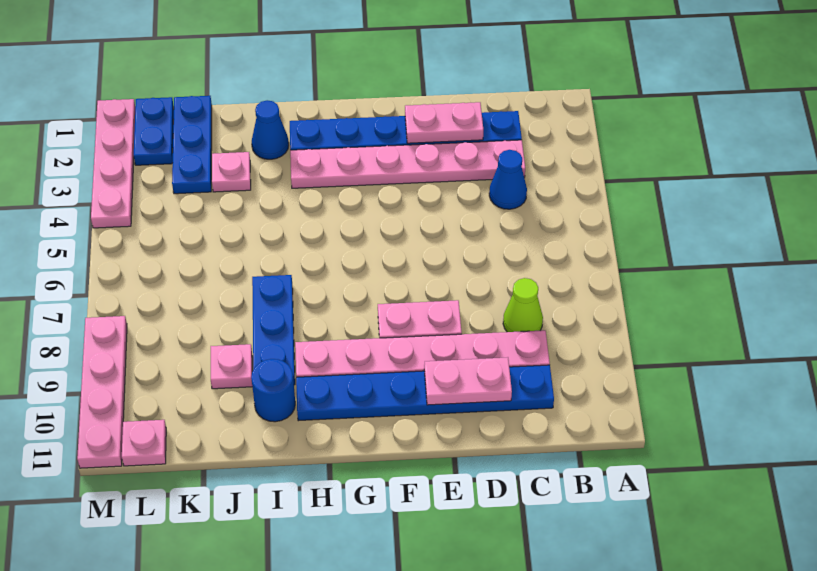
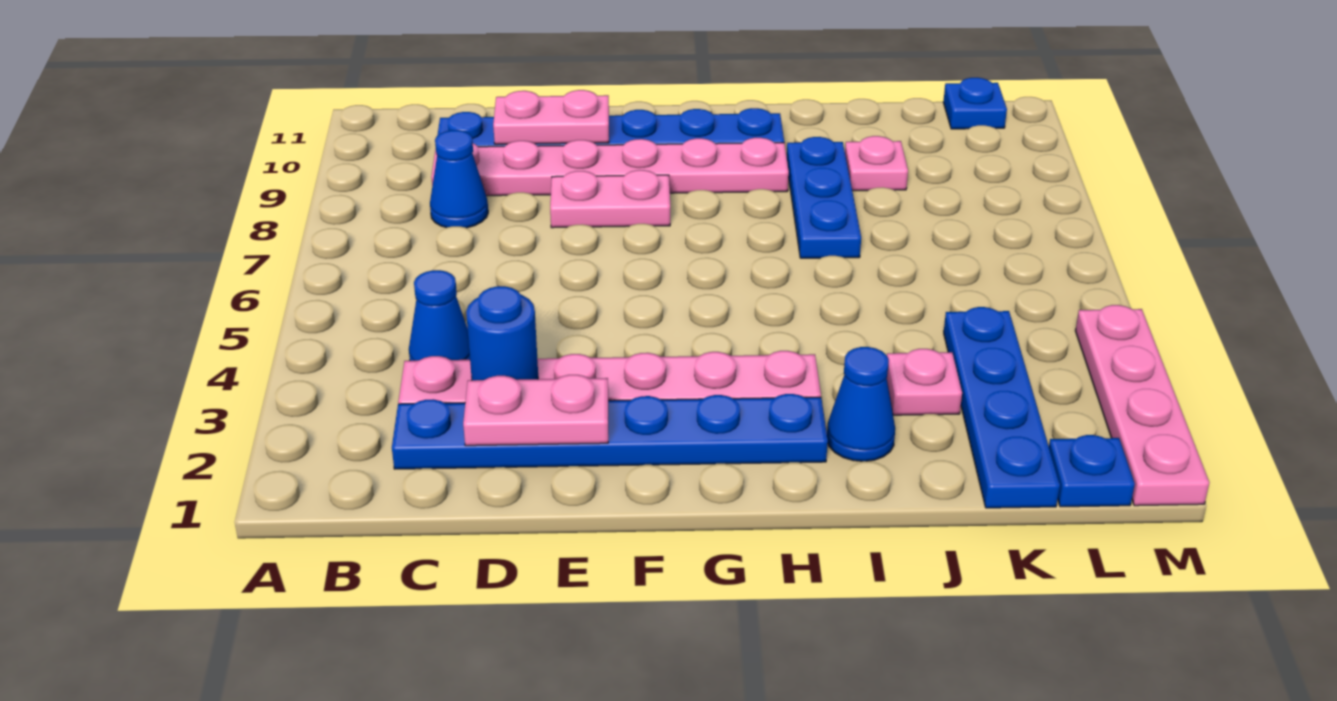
lime cone C8 level 1 -> blue cone C8 level 1
blue round brick I10 level 1 -> blue round brick D3 level 2
blue plate K1:K3 level 1 -> blue plate K1:K4 level 1
blue plate L1:L2 level 1 -> blue plate L1 level 1
pink plate L11 level 1 -> blue plate L11 level 1
pink plate M8:M11 level 1 -> none

